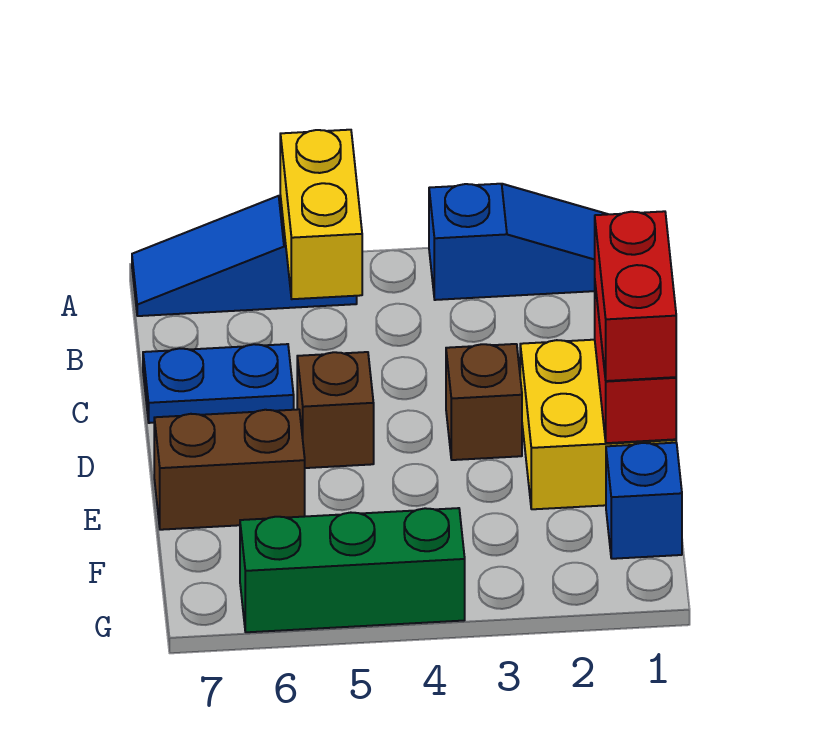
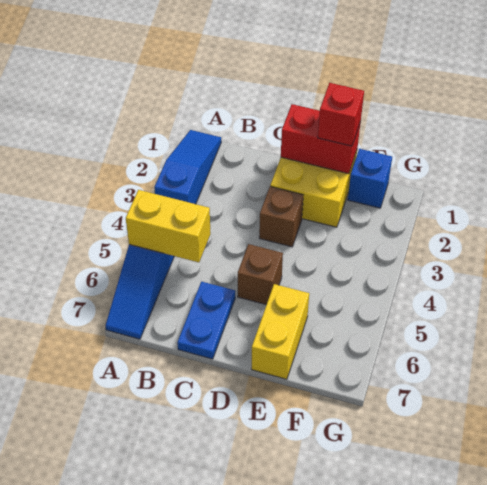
red brick D1:E1 level 3 -> red brick E1 level 3
brown brick E6:E7 level 1 -> yellow brick E6:E7 level 1
green brick G4:G6 level 1 -> none

